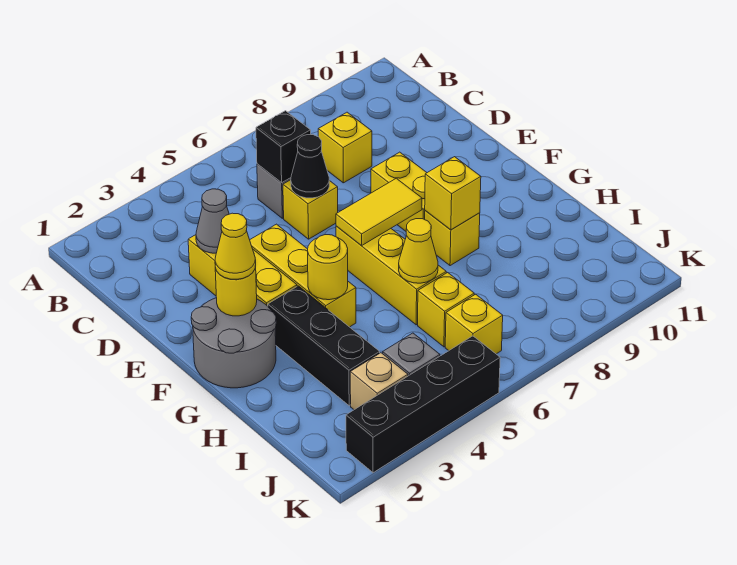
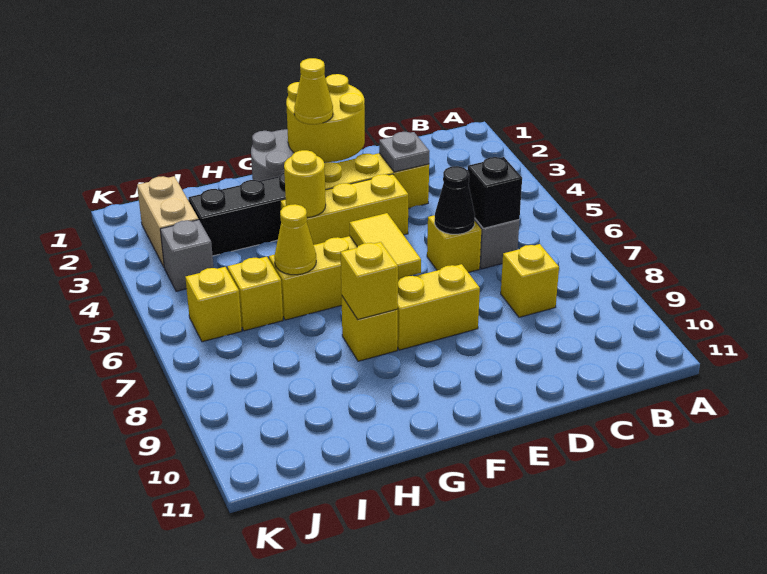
grey cone D3 level 2 -> grey plate D3 level 2
yellow round brick F2 level 2 -> yellow round brick E1:F2 level 2
tan brick J3 level 1 -> tan brick J2:J3 level 1
black brick K2:K5 level 1 -> none

